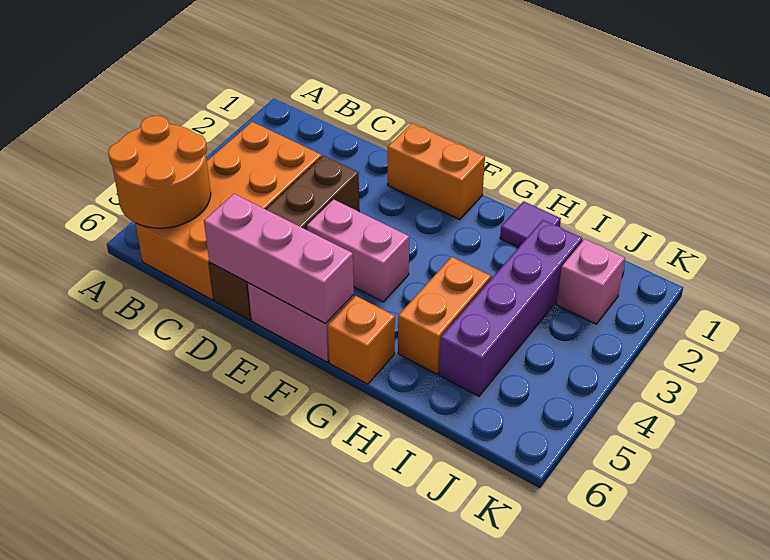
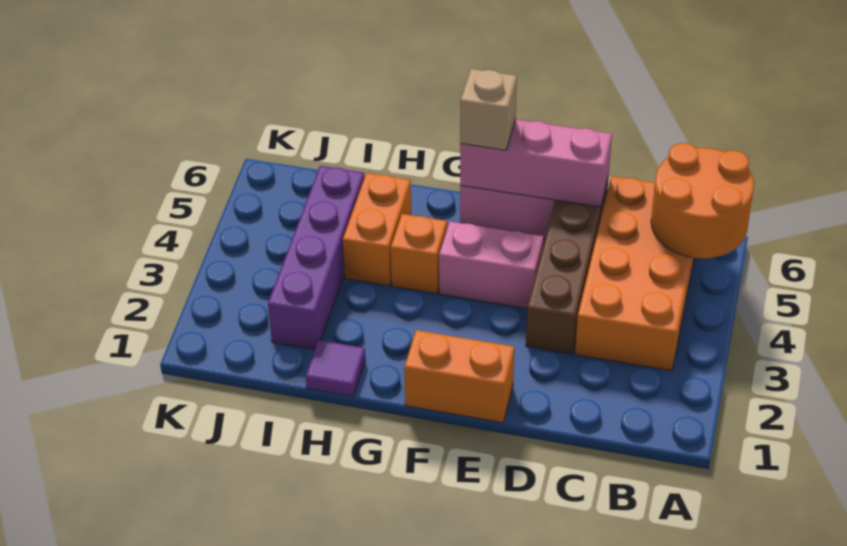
none -> tan brick F6 level 3
orange brick G6 level 1 -> orange brick G4 level 1
pink brick J2 level 1 -> none

